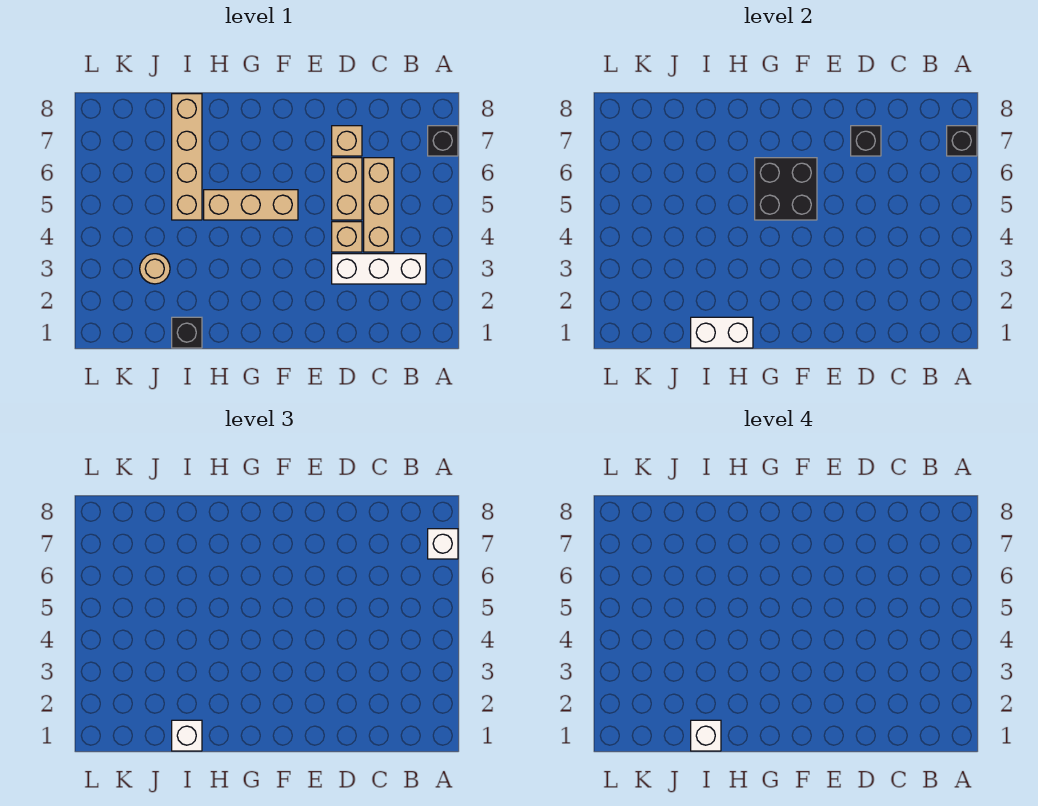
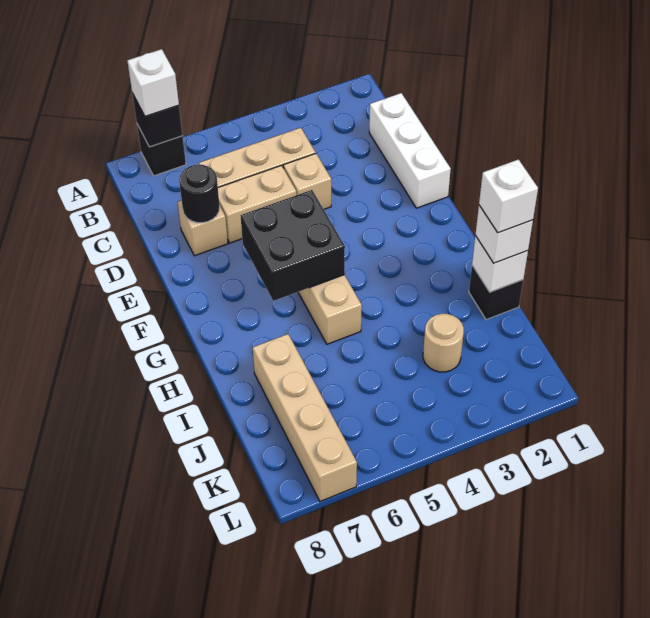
white brick B3:D3 level 1 -> white brick C1:E1 level 1
black brick D7 level 2 -> black round brick D7 level 2
white brick H1:I1 level 2 -> white brick I1 level 2
tan brick I5:I8 level 1 -> tan brick I7:L7 level 1

